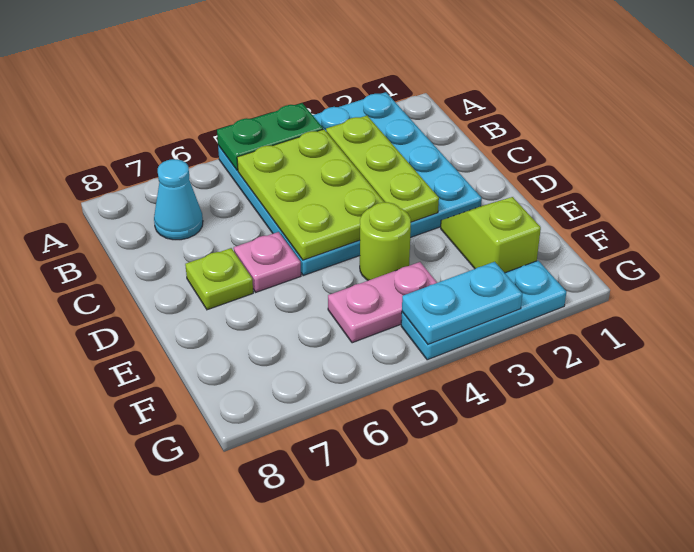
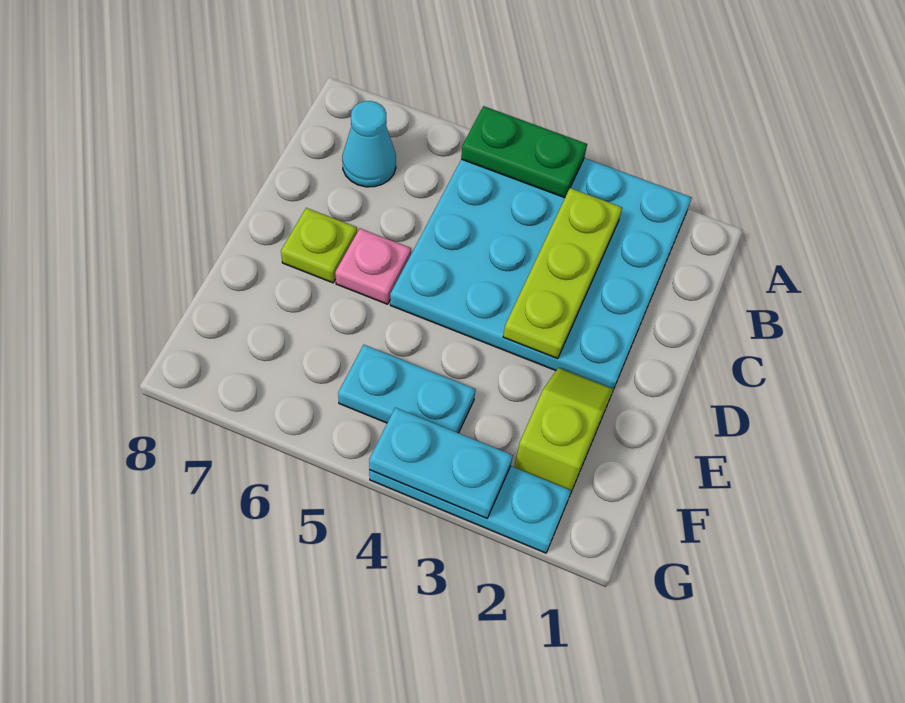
lime plate B4:D5 level 2 -> none
lime round brick E4 level 1 -> none
pink plate F4:F5 level 1 -> cyan plate F4:F5 level 1

